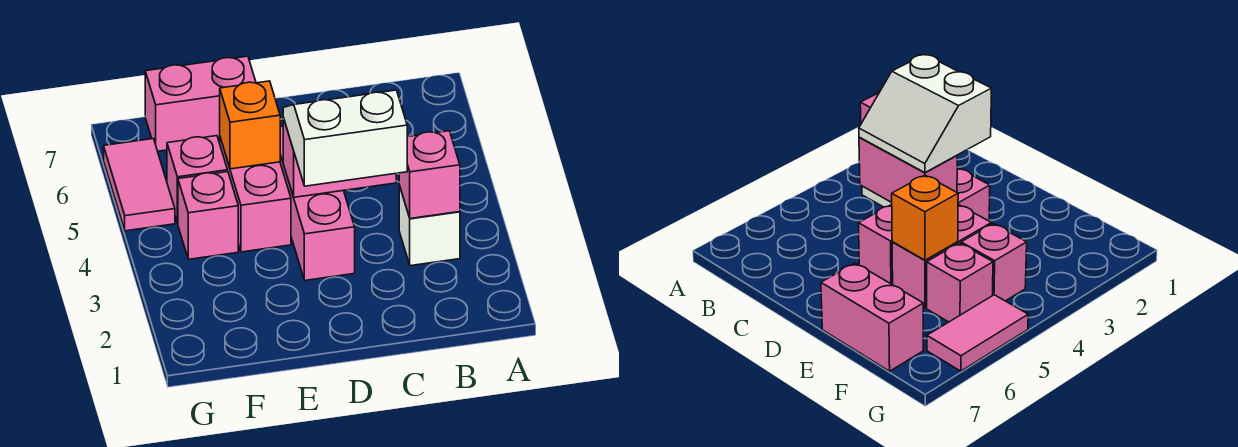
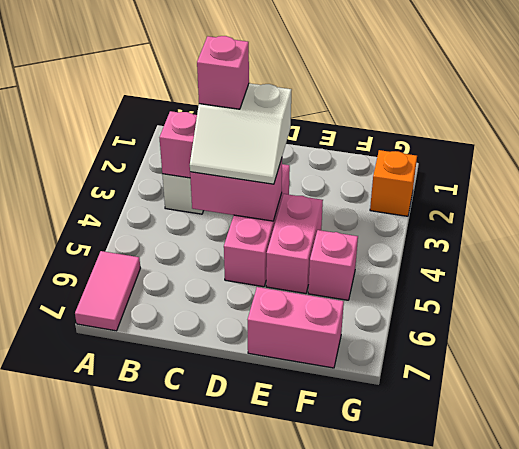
orange brick E5 level 2 -> orange brick G2 level 1
pink brick F4 level 1 -> pink brick C3 level 4
pink tile G5:G6 level 1 -> pink tile A6:A7 level 1

